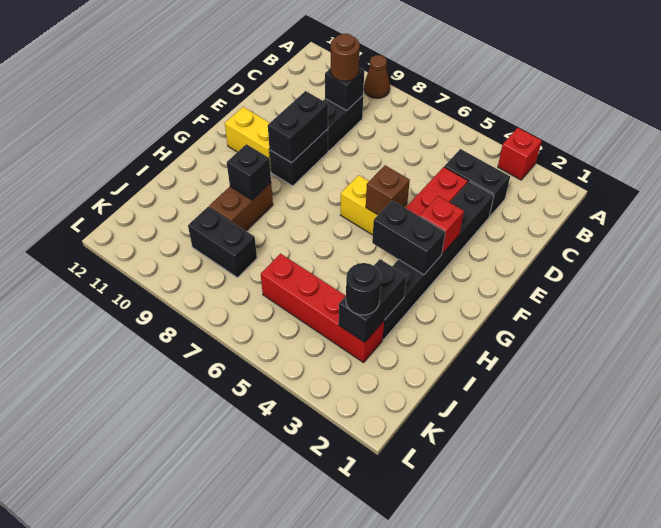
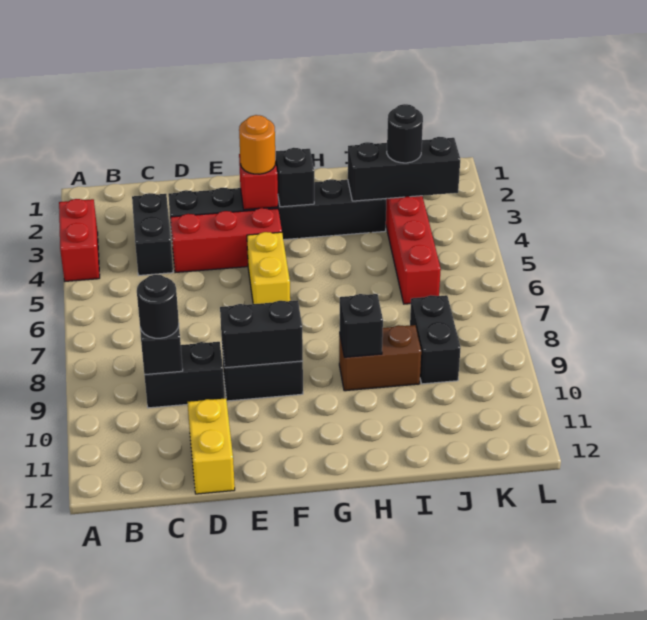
red brick A3 level 1 -> red brick A3:A4 level 1
brown cone A9 level 1 -> none
brown round brick C9 level 3 -> black round brick C9 level 3
none -> orange round brick F3 level 3
brown brick F5 level 2 -> none
yellow brick F10:F11 level 1 -> yellow brick D11:D12 level 1
black brick G3:G4 level 2 -> black brick G3 level 2
black brick I3:J3 level 2 -> black brick I3:K3 level 2

